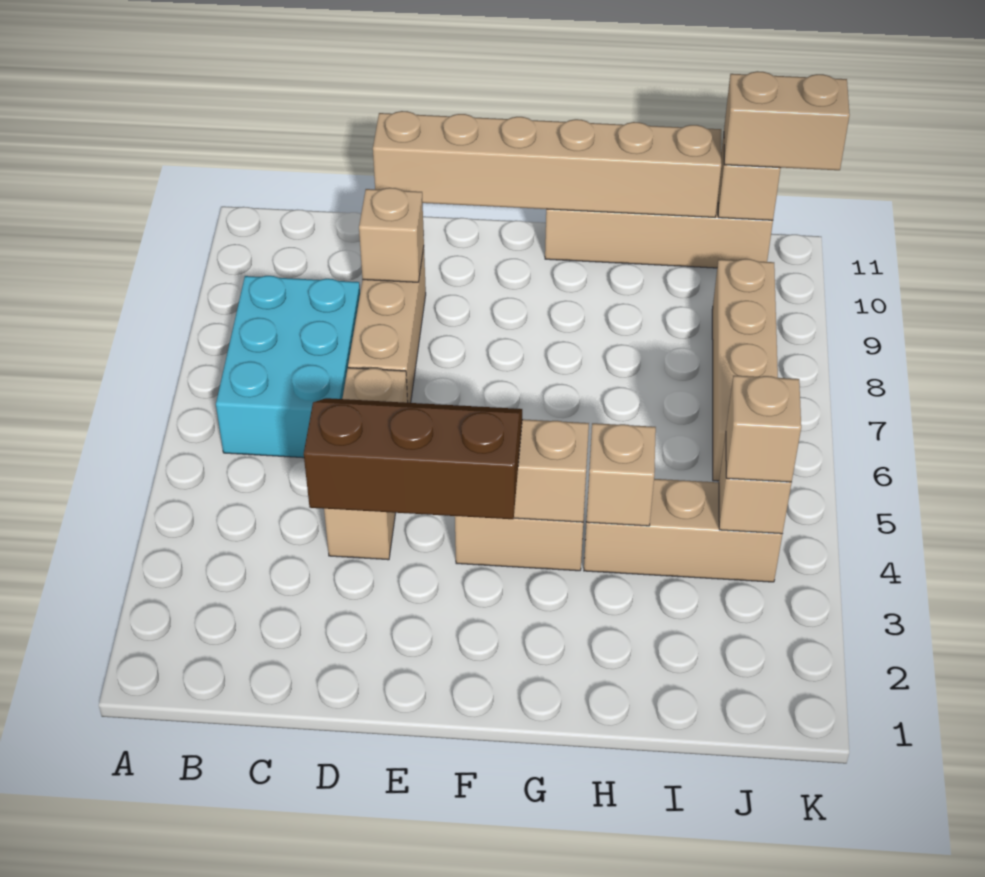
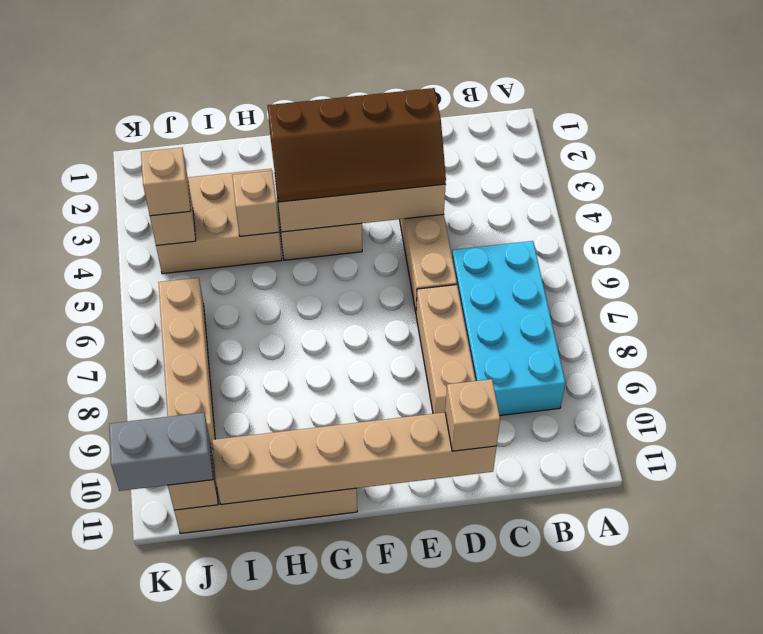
cyan brick B6:C8 level 1 -> cyan brick B6:C9 level 1
brown slope D3:F4 level 3 top 3 -> brown slope D3:G4 level 3 top 3
tan brick D9 level 2 -> tan brick D11 level 3
tan brick H4:J4 level 1 -> tan brick H3:J4 level 1
tan brick J11:K11 level 3 -> grey brick J11:K11 level 3

